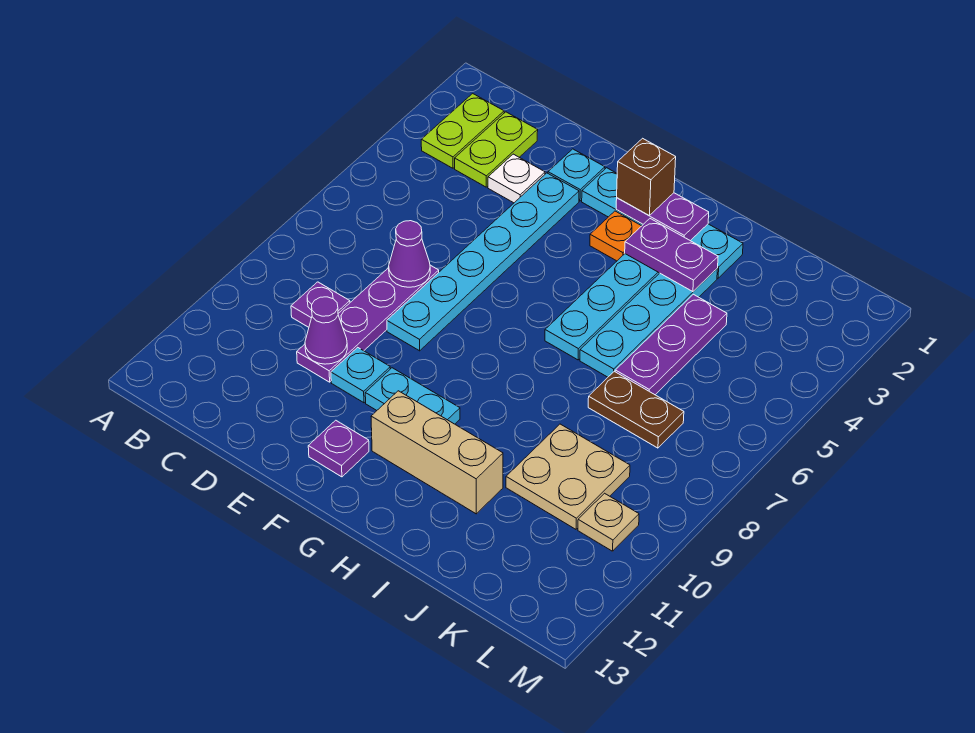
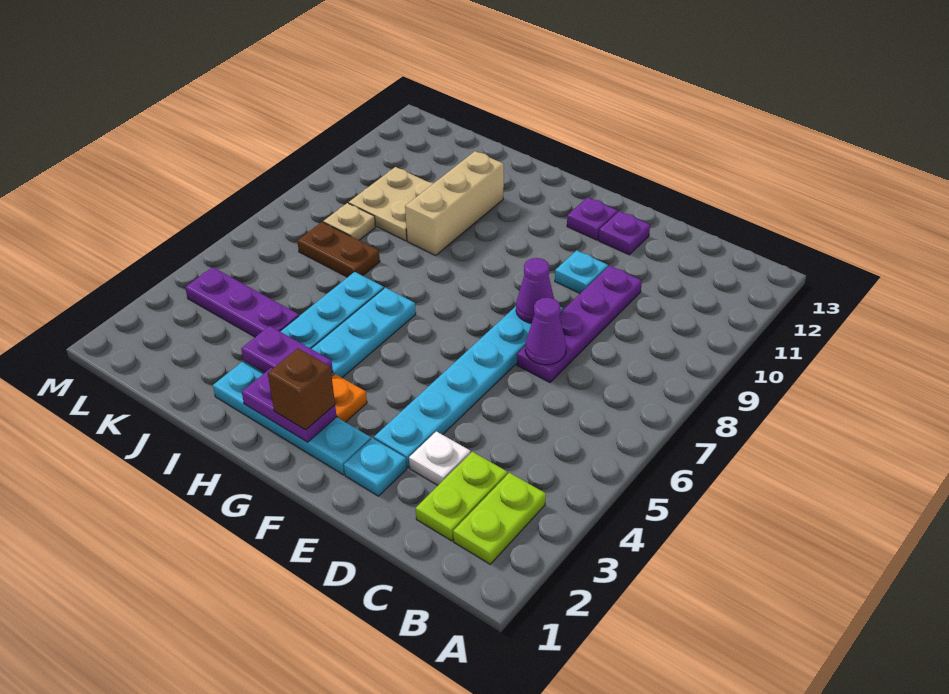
purple plate C9 level 1 -> purple plate E12 level 1
purple cone D10 level 2 -> purple cone E8 level 2
cyan plate F10:G10 level 1 -> none
tan brick G11:I11 level 1 -> tan brick I9:I11 level 1
purple plate J4:J6 level 1 -> purple plate J4:L4 level 1
tan plate L10 level 1 -> tan plate K8 level 1

